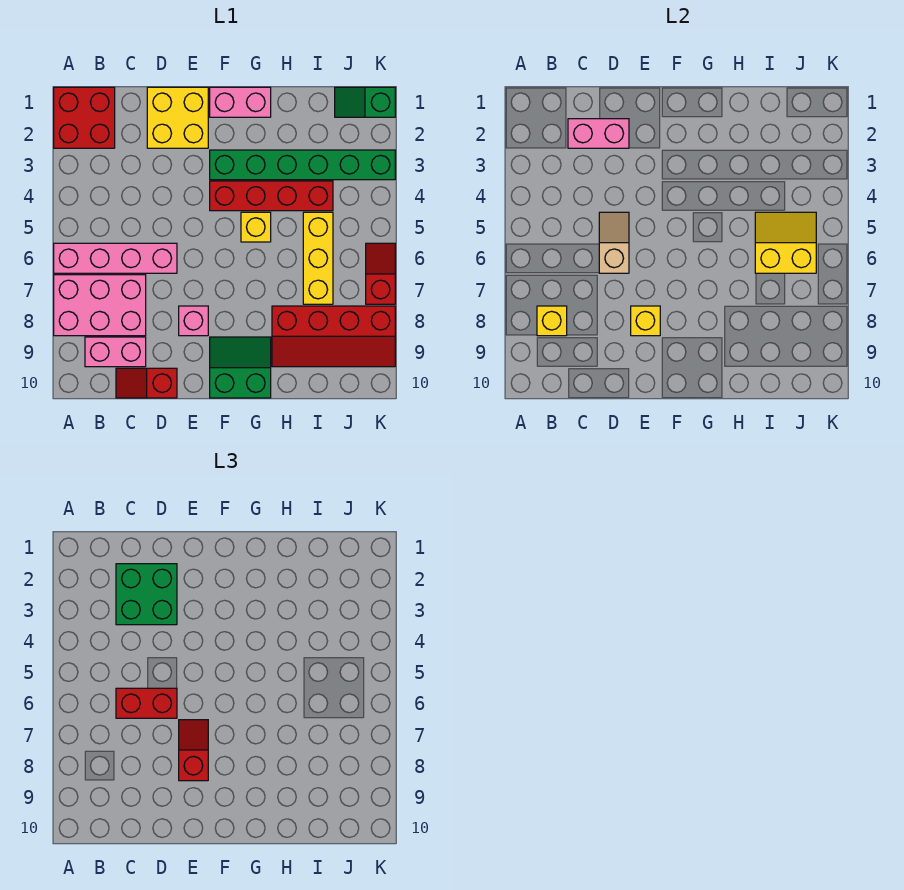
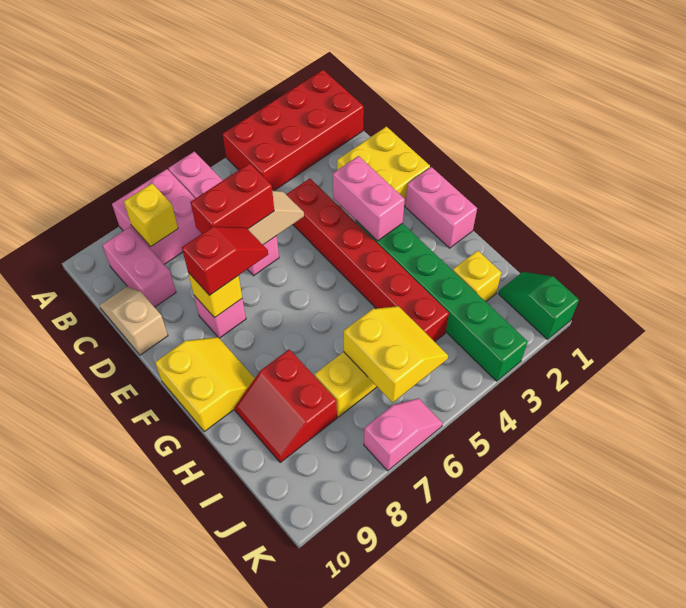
red brick A1:B2 level 1 -> red brick A1:B4 level 1
pink brick A7:C8 level 1 -> pink brick A7:B8 level 1
pink brick C2:D2 level 2 -> pink brick E3:F3 level 2
green brick C2:D3 level 3 -> none
red brick C6:D6 level 3 -> red brick D6:D7 level 3
red slope C10:D10 level 1 top D -> tan slope C10:D10 level 1 top D
red brick F4:I4 level 1 -> red brick D4:I4 level 1
green slope F9:G10 level 1 top 10 -> yellow slope F9:G10 level 1 top 10
yellow brick G5 level 1 -> yellow brick I2 level 1
red slope H8:K9 level 1 top 8 -> red slope H8:I9 level 1 top 8
red slope K6:K7 level 1 top 7 -> pink slope K6:K7 level 1 top 7

